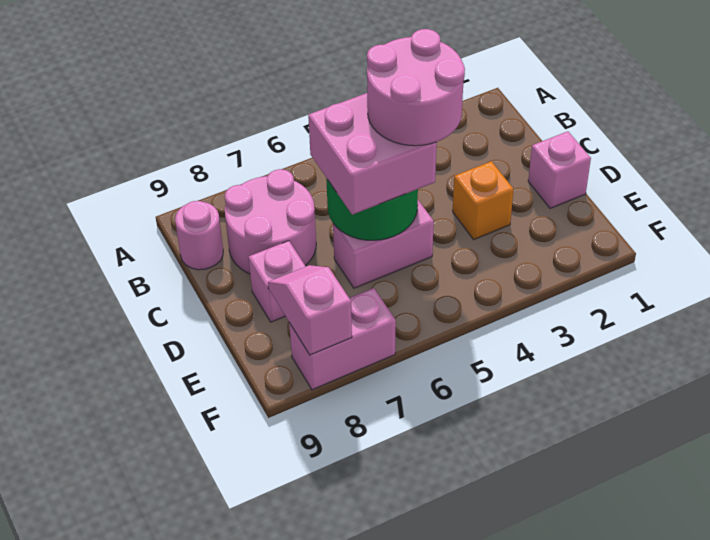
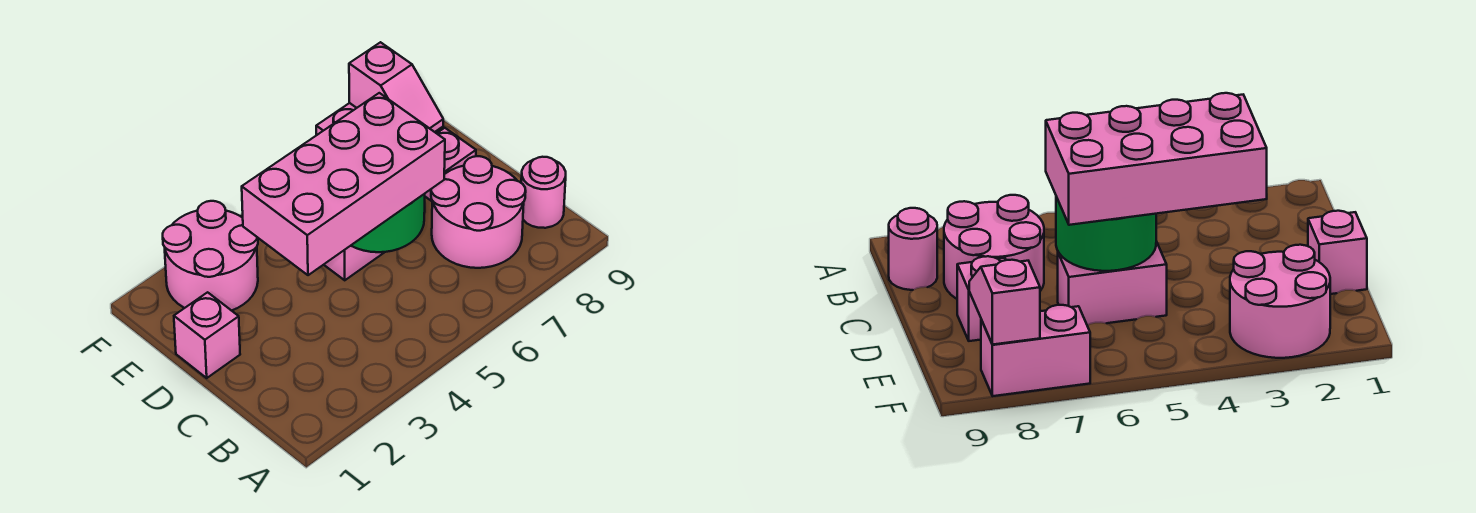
pink round brick C4:D5 level 4 -> pink round brick E2:F3 level 1
pink brick C5:D6 level 3 -> pink brick C3:D6 level 3
orange brick D3 level 1 -> none

